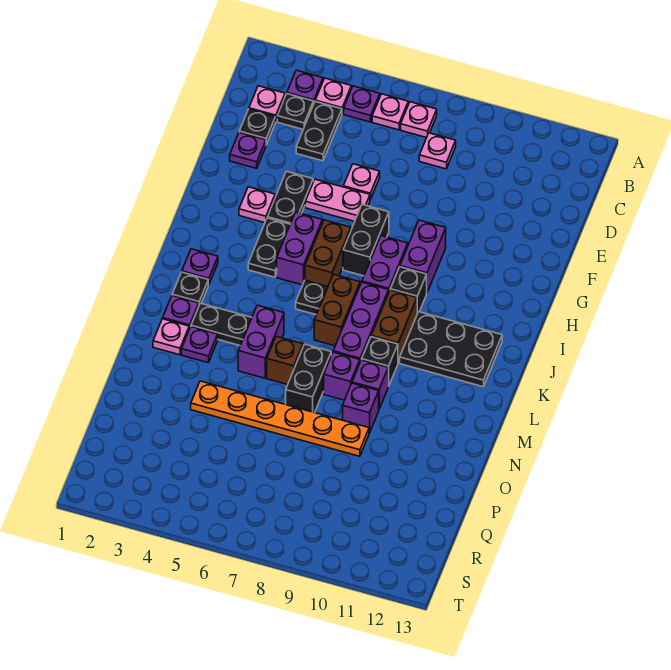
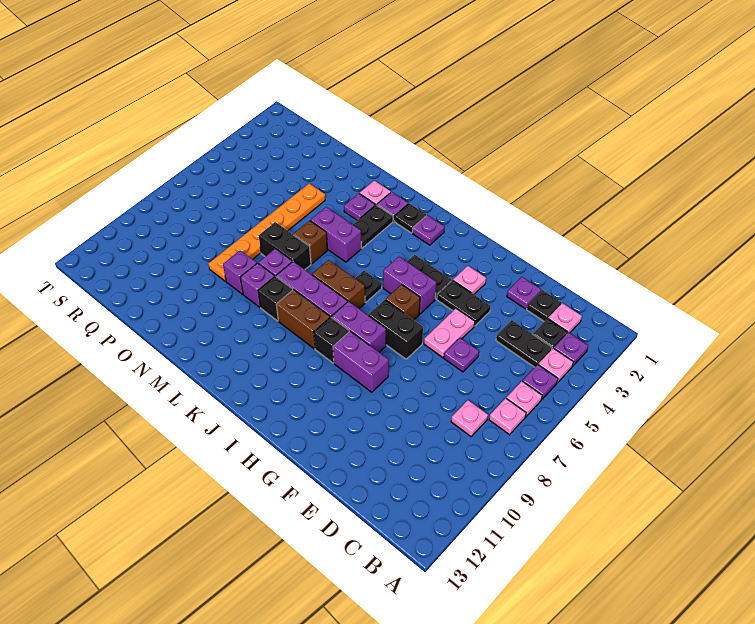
pink plate E6 level 1 -> purple plate E6 level 1
brown brick H6:I6 level 1 -> brown brick H6 level 1
black plate J10:K12 level 1 -> none

